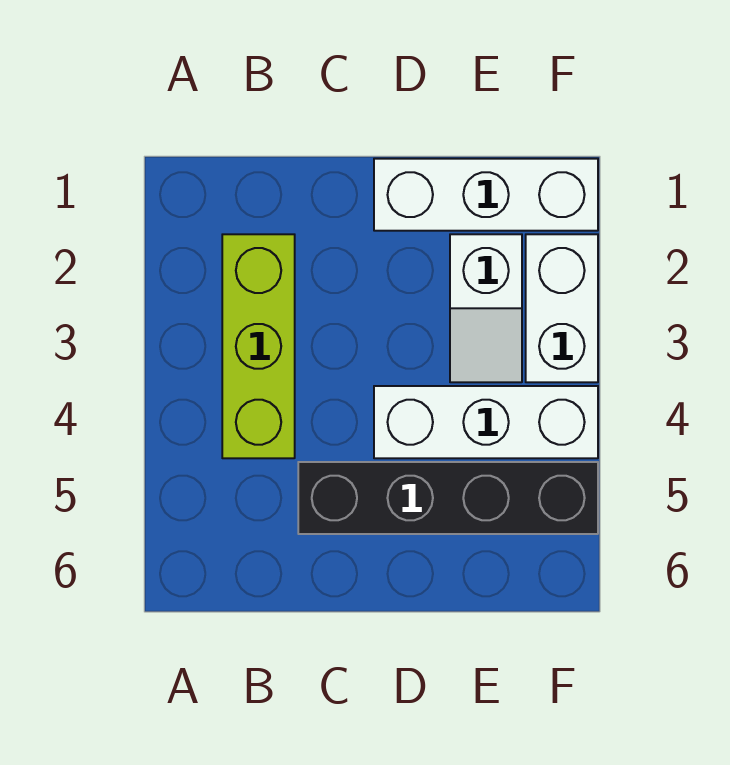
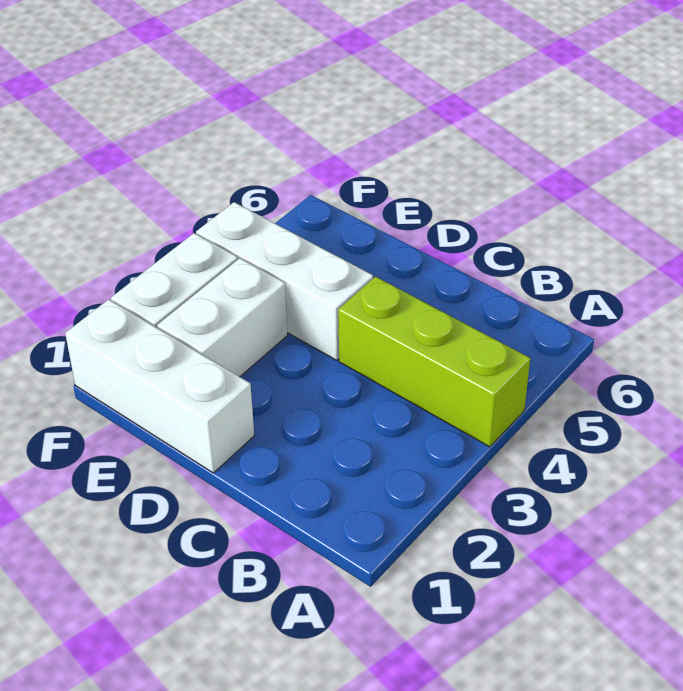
lime brick B2:B4 level 1 -> lime brick A4:C4 level 1
black brick C5:F5 level 1 -> none
white slope E2:E3 level 1 top 2 -> white brick E2:E3 level 1

